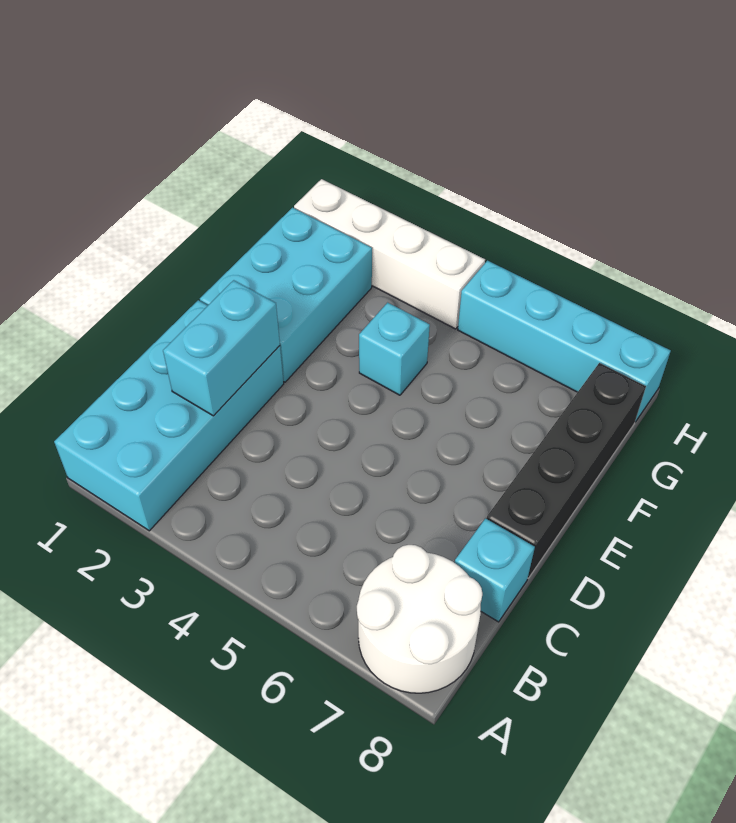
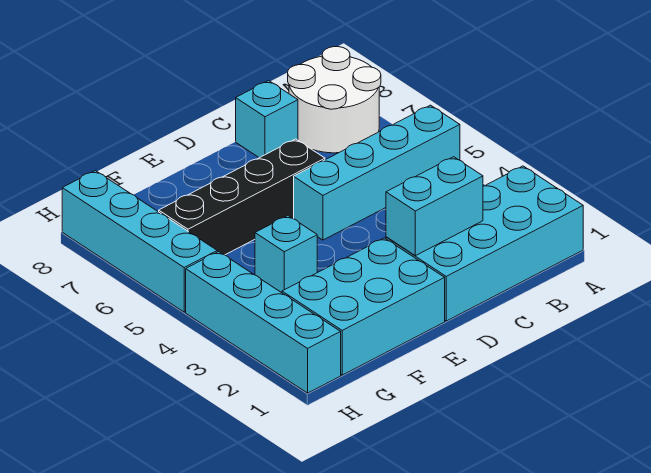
none -> cyan brick A5:D5 level 1
black brick D8:G8 level 1 -> black brick D6:G6 level 1
white brick H1:H4 level 1 -> cyan brick H1:H4 level 1

